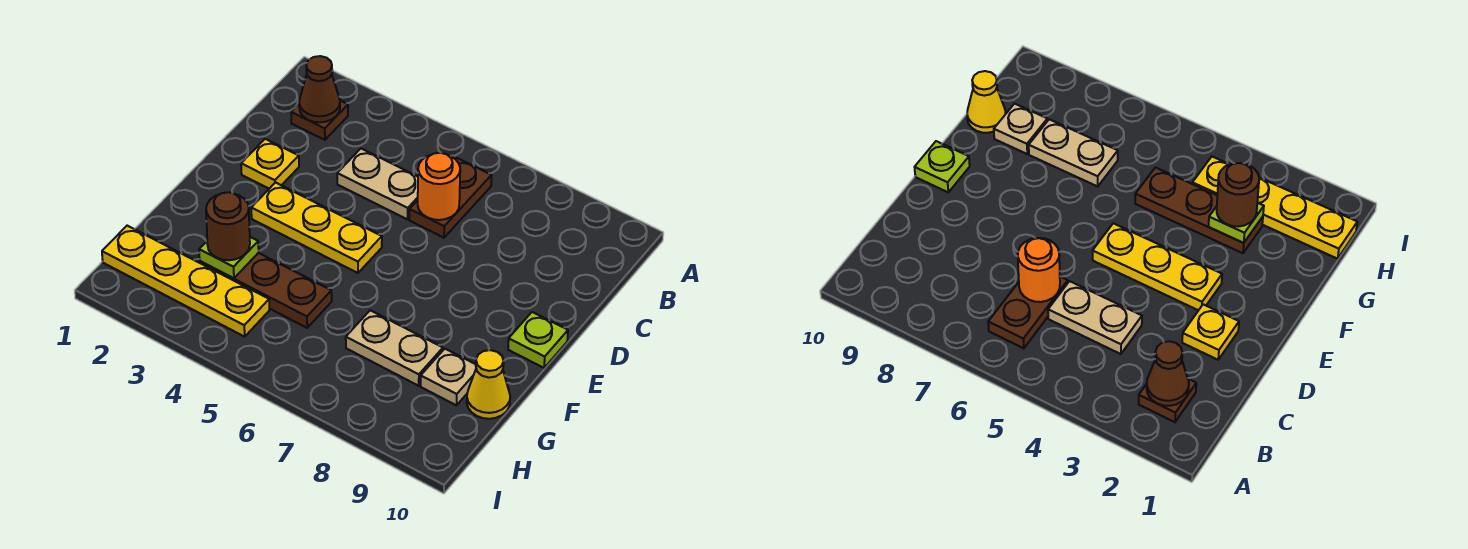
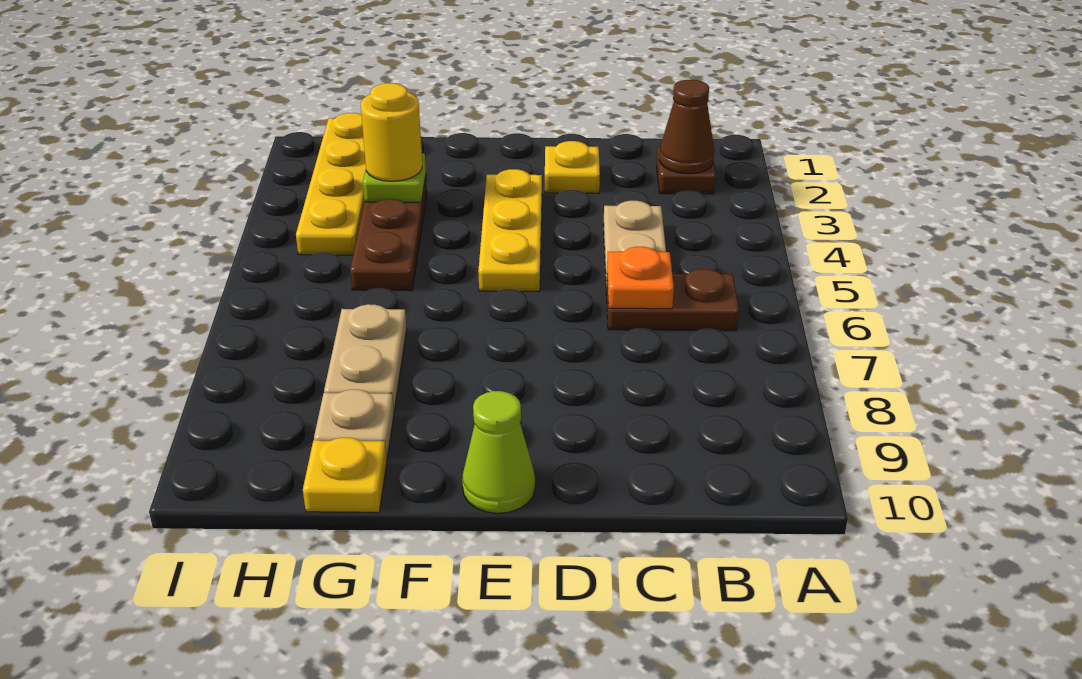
orange round brick C6 level 2 -> orange plate C6 level 2
lime plate E10 level 1 -> lime cone E10 level 1
brown round brick G3 level 3 -> yellow round brick G3 level 3
yellow cone G10 level 1 -> yellow plate G10 level 1

